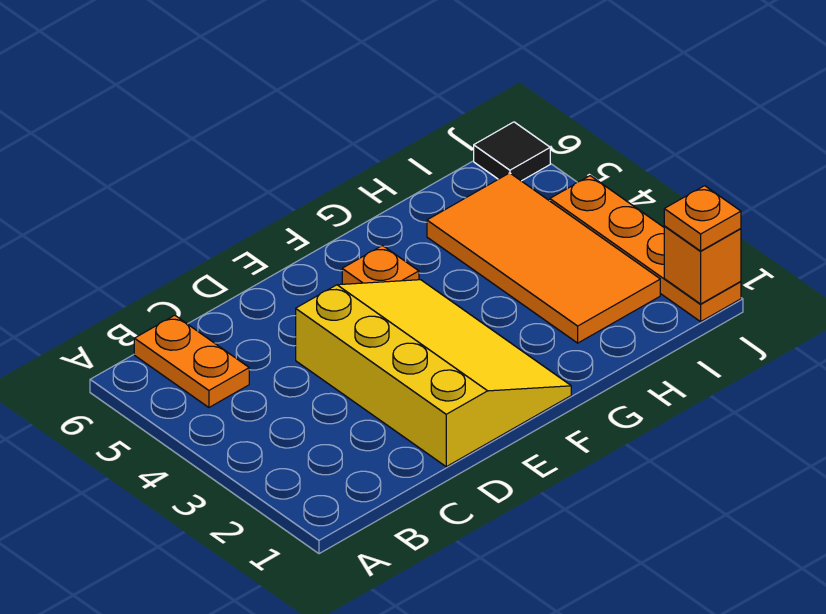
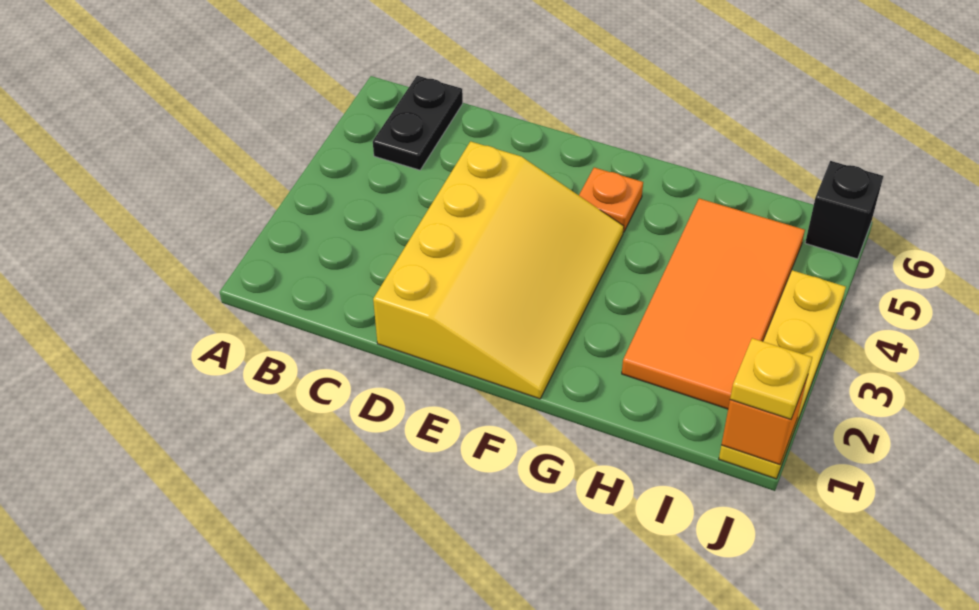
orange plate B5:B6 level 1 -> black plate B5:B6 level 1
orange plate J1:J4 level 1 -> yellow plate J1:J4 level 1
orange plate J1 level 3 -> yellow plate J1 level 3
black tile J6 level 1 -> black brick J6 level 1

